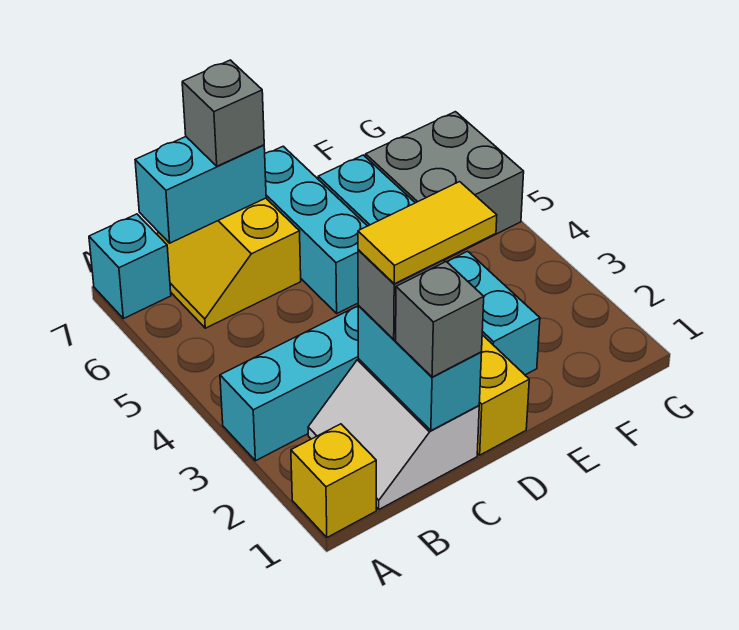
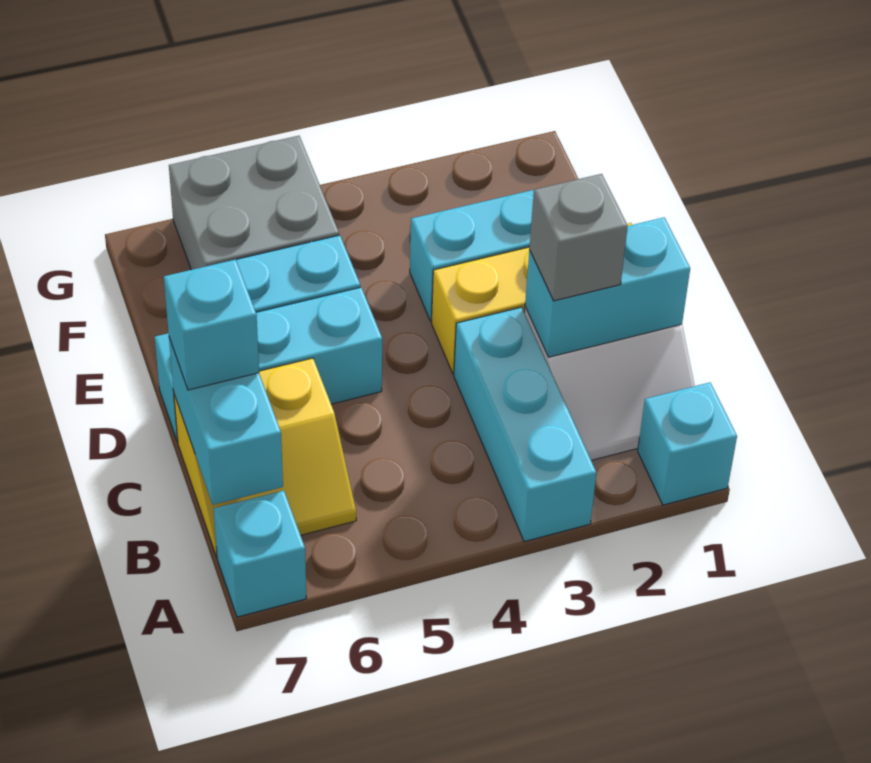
yellow brick A1 level 1 -> cyan brick A1 level 1
grey brick C1 level 3 -> none
yellow tile C2:D2 level 4 -> none
grey brick C7 level 3 -> cyan brick C7 level 3

